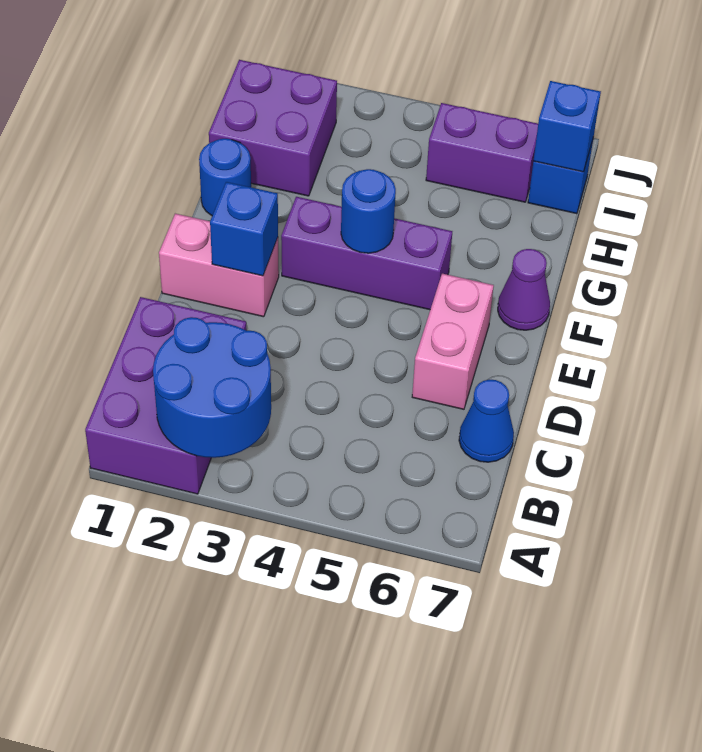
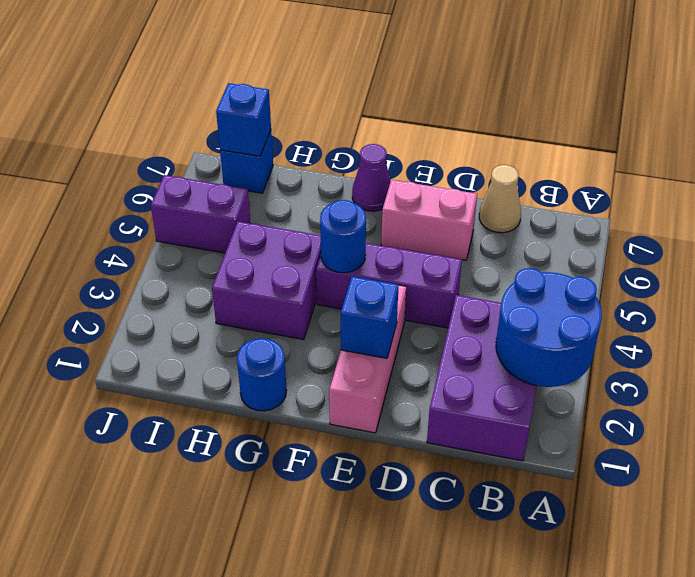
purple brick A1:C2 level 1 -> purple brick B1:C3 level 1
blue cone C7 level 1 -> tan cone C7 level 1
pink brick E1:E2 level 1 -> pink brick E1:E3 level 1
purple brick F3:F5 level 1 -> purple brick D4:F4 level 1
purple brick H1:I2 level 1 -> purple brick G3:H4 level 1
purple brick I5:I6 level 1 -> purple brick I5:J5 level 1

